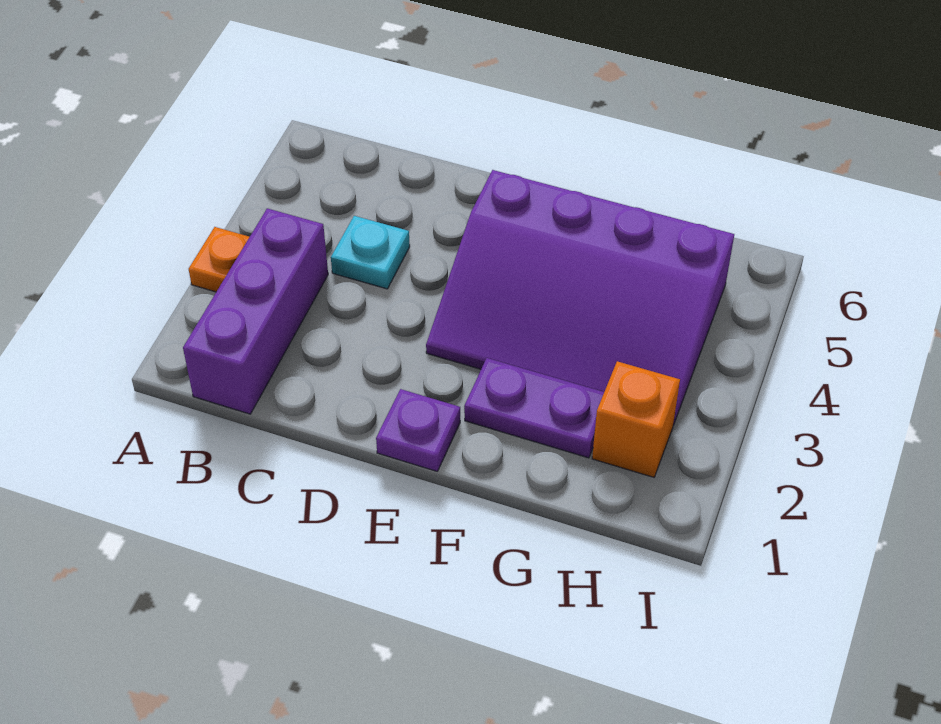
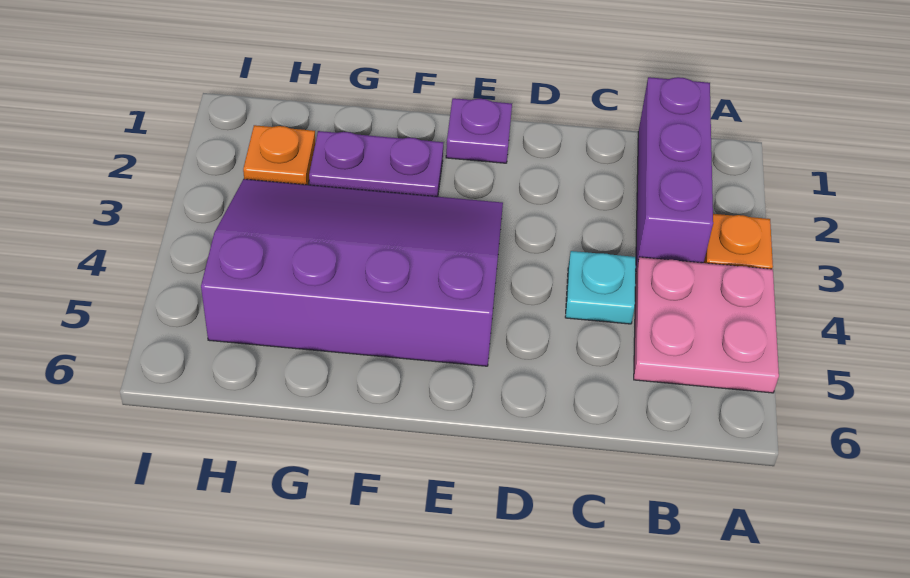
none -> pink plate A4:B5 level 1
orange brick H2 level 1 -> orange plate H2 level 1

